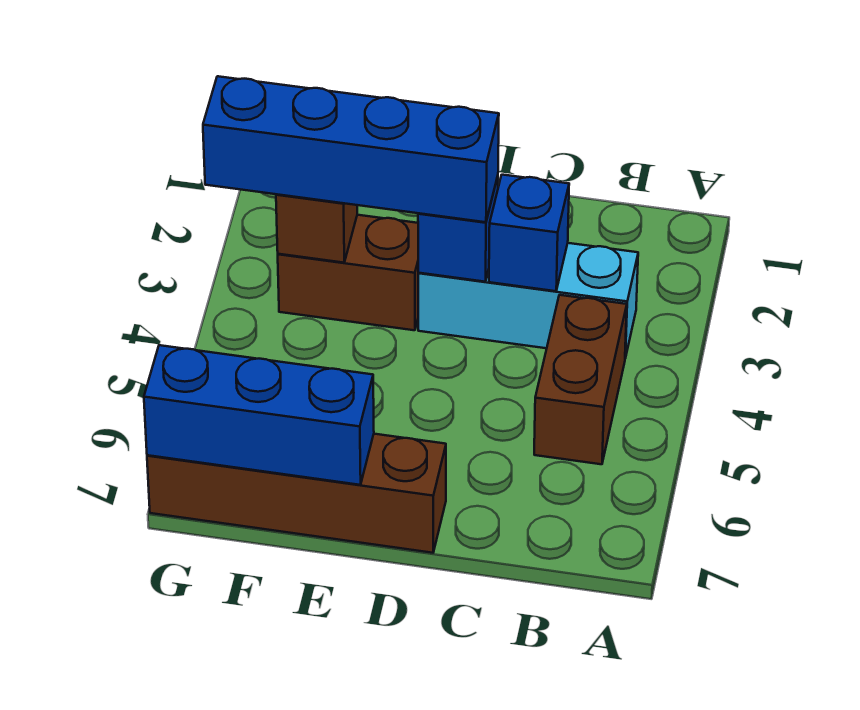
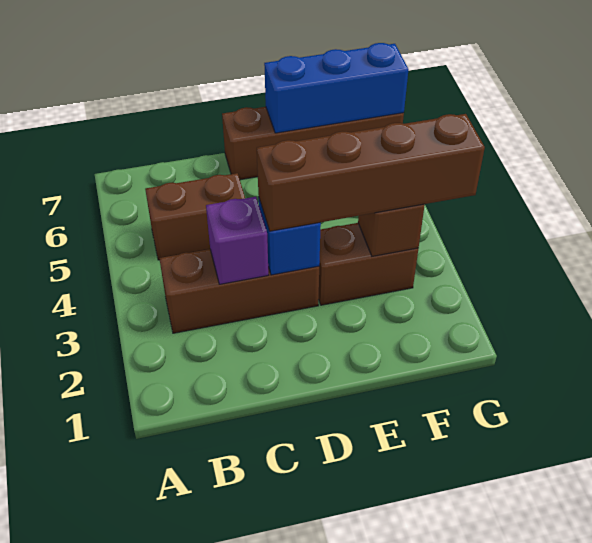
cyan brick B3:D3 level 1 -> brown brick B3:D3 level 1
brown brick B4:B5 level 1 -> brown brick B5:C5 level 1
blue brick C3 level 2 -> purple brick C3 level 2
blue brick D3:G3 level 3 -> brown brick D3:G3 level 3

